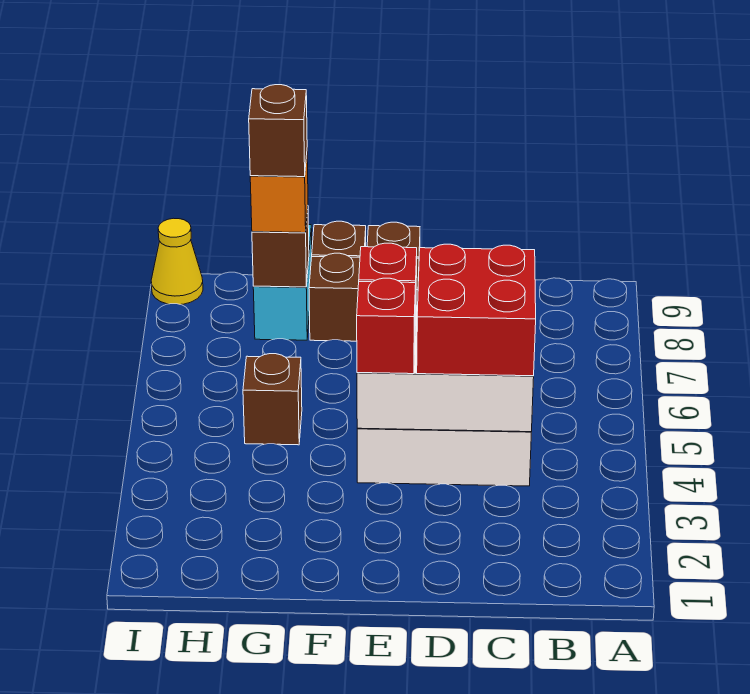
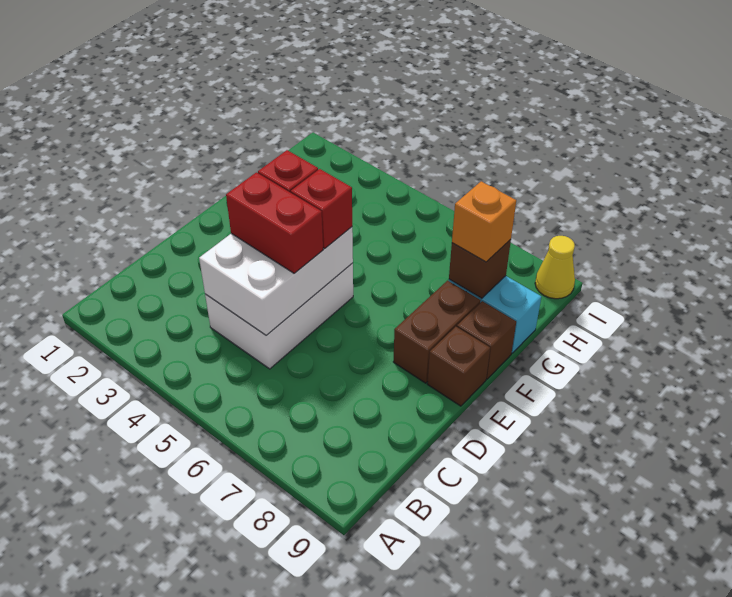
red brick C4:D5 level 3 -> red brick D4:D5 level 3
brown brick G5 level 1 -> none
brown brick G8 level 4 -> none

